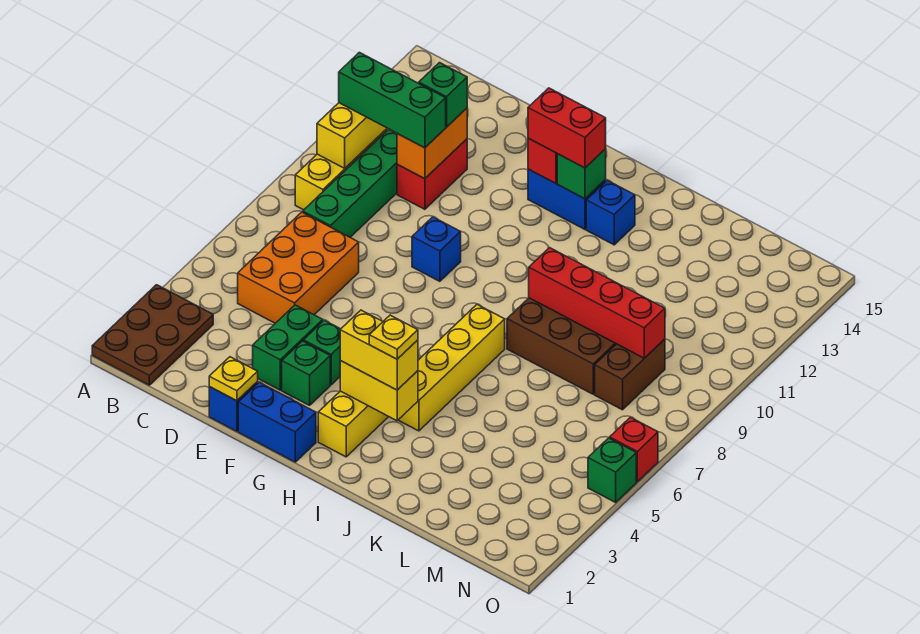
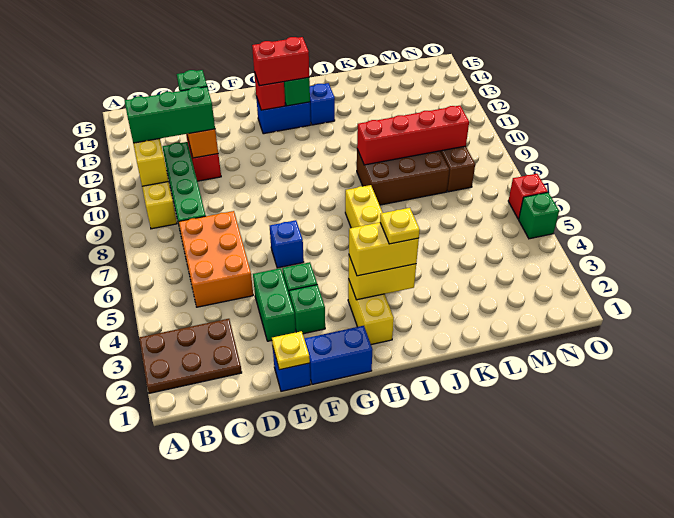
brown plate A1:B3 level 1 -> brown plate A2:C3 level 1
blue brick F9 level 1 -> blue brick F6 level 1

